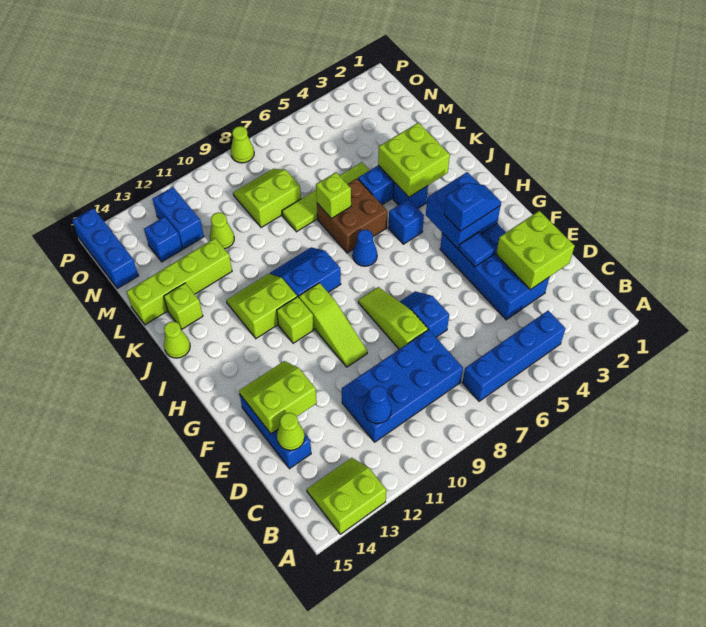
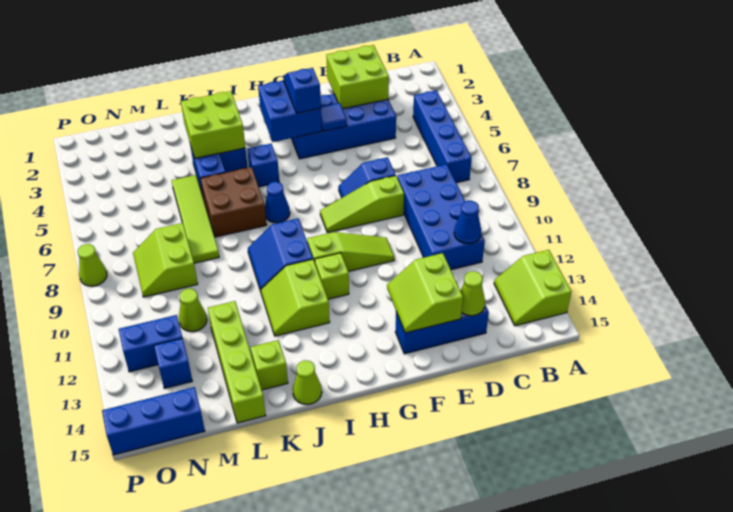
lime brick K7 level 2 -> none

